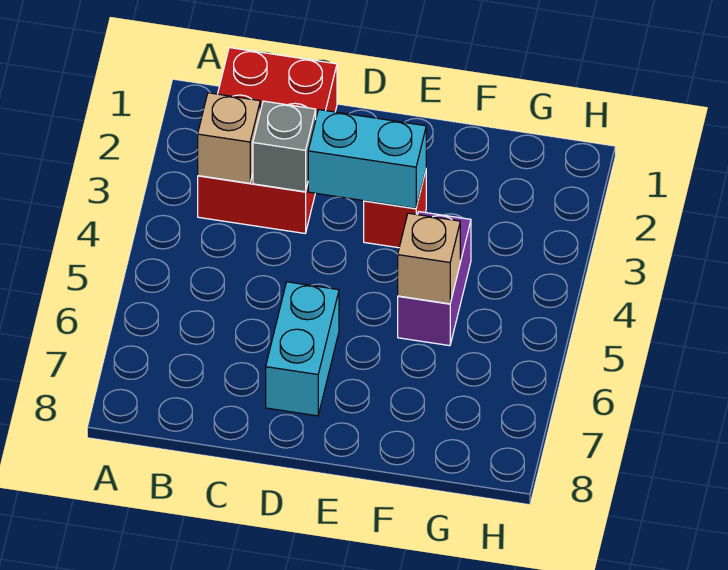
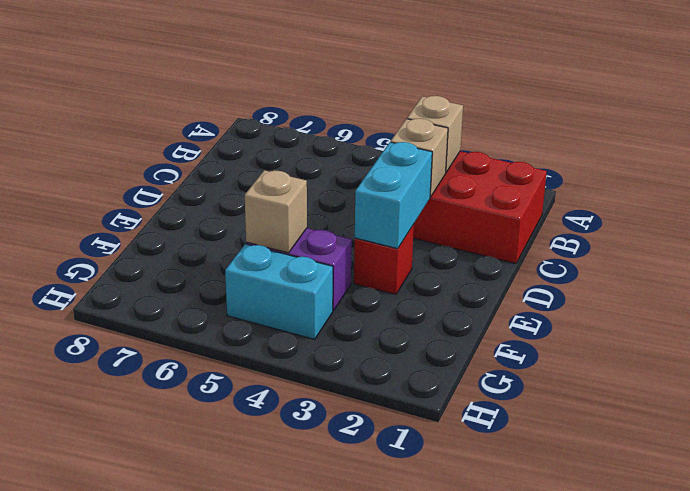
grey brick C3 level 2 -> tan brick C3 level 2
cyan brick D6:D7 level 1 -> cyan brick G4:G5 level 1

